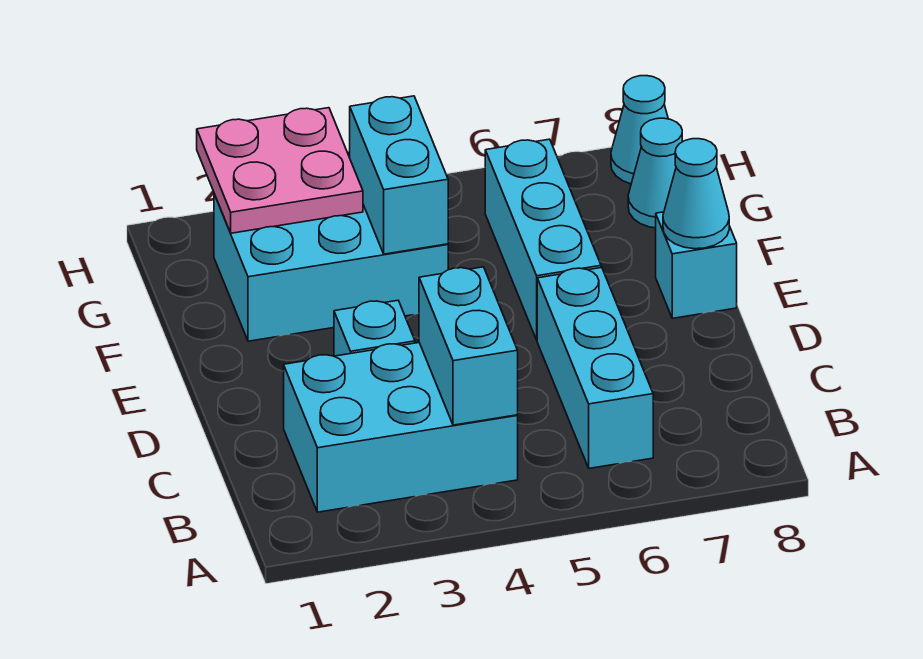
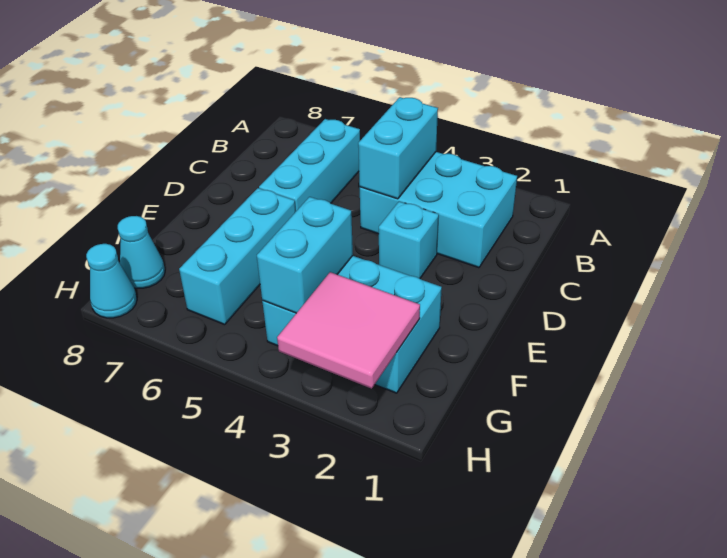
cyan brick E8 level 1 -> none
cyan cone E8 level 2 -> none
pink plate G2:H3 level 2 -> pink tile G2:H3 level 2

